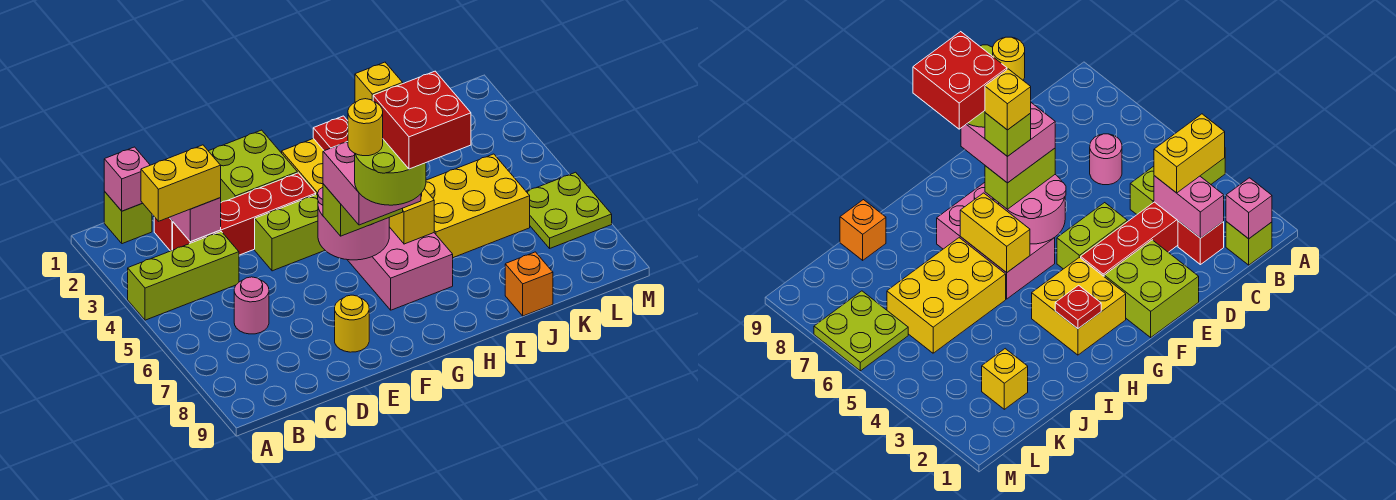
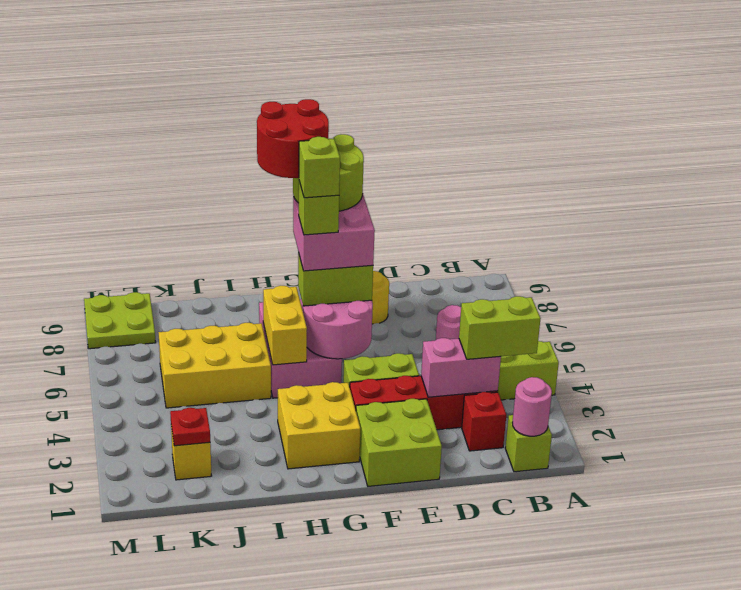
pink brick B1 level 2 -> pink round brick B1 level 2
yellow brick B3:C3 level 3 -> lime brick B3:C3 level 3
pink brick C2:C3 level 2 -> pink brick C3:D3 level 2
yellow round brick F7 level 6 -> none
yellow brick G6 level 6 -> lime brick G6 level 6
red brick G7:H8 level 6 -> red round brick G7:H8 level 6
red plate H2 level 2 -> red plate K2 level 2
orange brick J9 level 1 -> none
lime plate L6:M7 level 1 -> lime plate L8:M9 level 1

